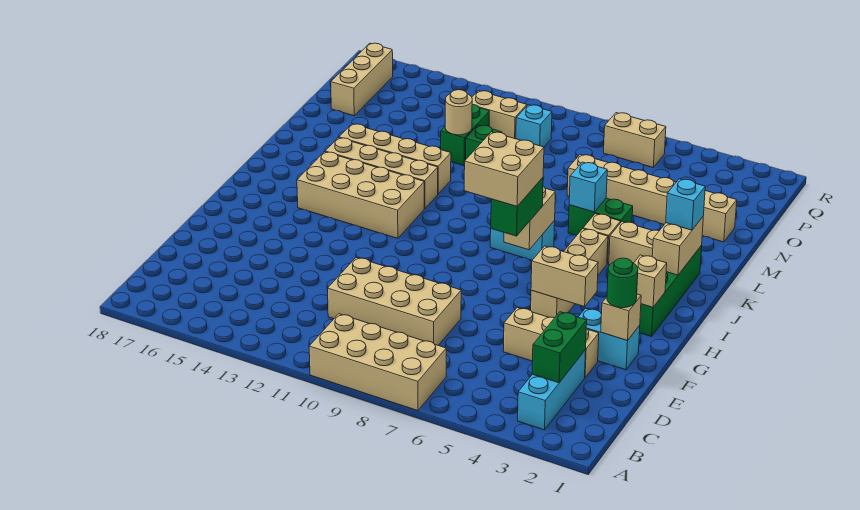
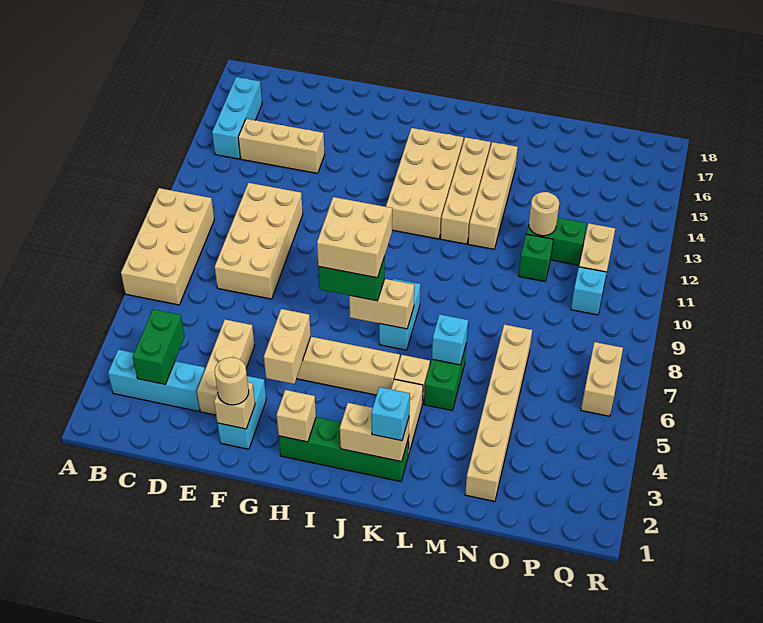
none -> cyan brick B14:B16 level 1
green brick C3:D3 level 2 -> green brick C3:C4 level 2
green round brick F2 level 3 -> tan round brick F2 level 3
tan brick O17:Q17 level 1 -> tan brick C14:E14 level 1

